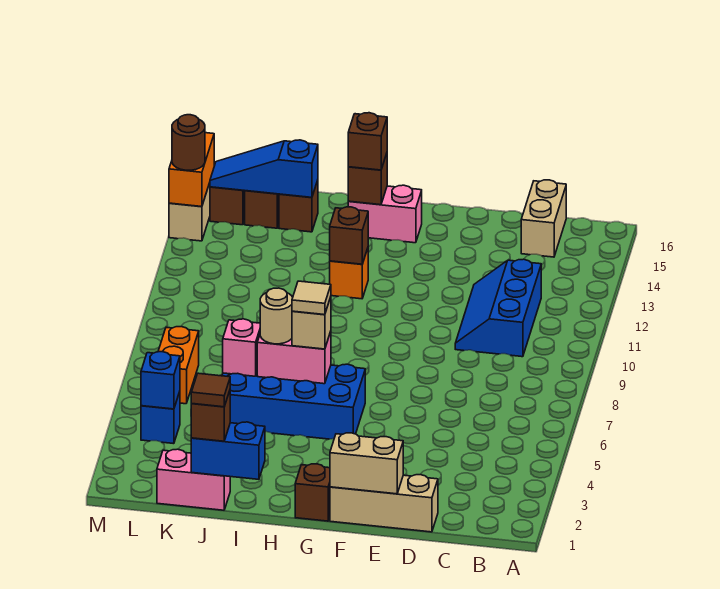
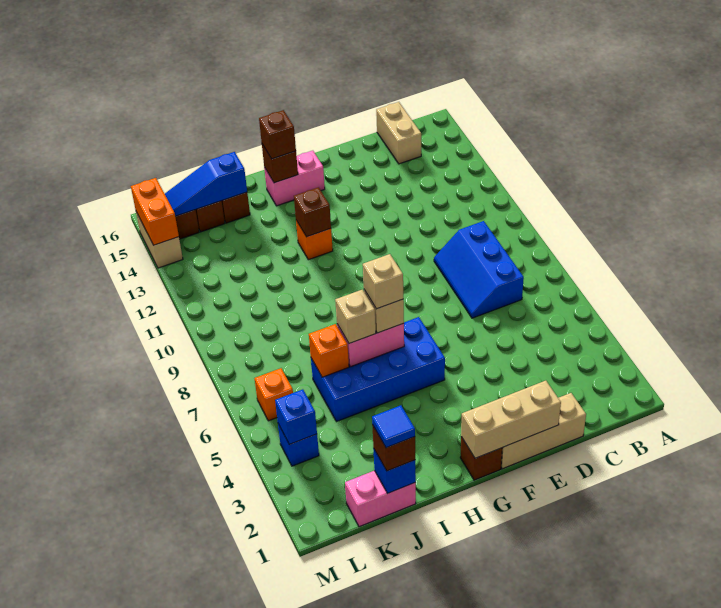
blue slope C10:D12 level 1 top C -> blue slope C7:D9 level 1 top C
tan brick E1:F1 level 2 -> tan brick E1:G1 level 2
tan tile H6 level 4 -> tan brick H6 level 4
blue brick I1:J1 level 2 -> blue brick J1 level 2
tan round brick I6 level 3 -> tan brick I6 level 3
brown tile J1 level 4 -> blue tile J1 level 4
pink brick J6 level 2 -> orange brick J6 level 2
orange brick L6:L7 level 1 -> orange brick L6 level 1
brown round brick M14 level 3 -> none

